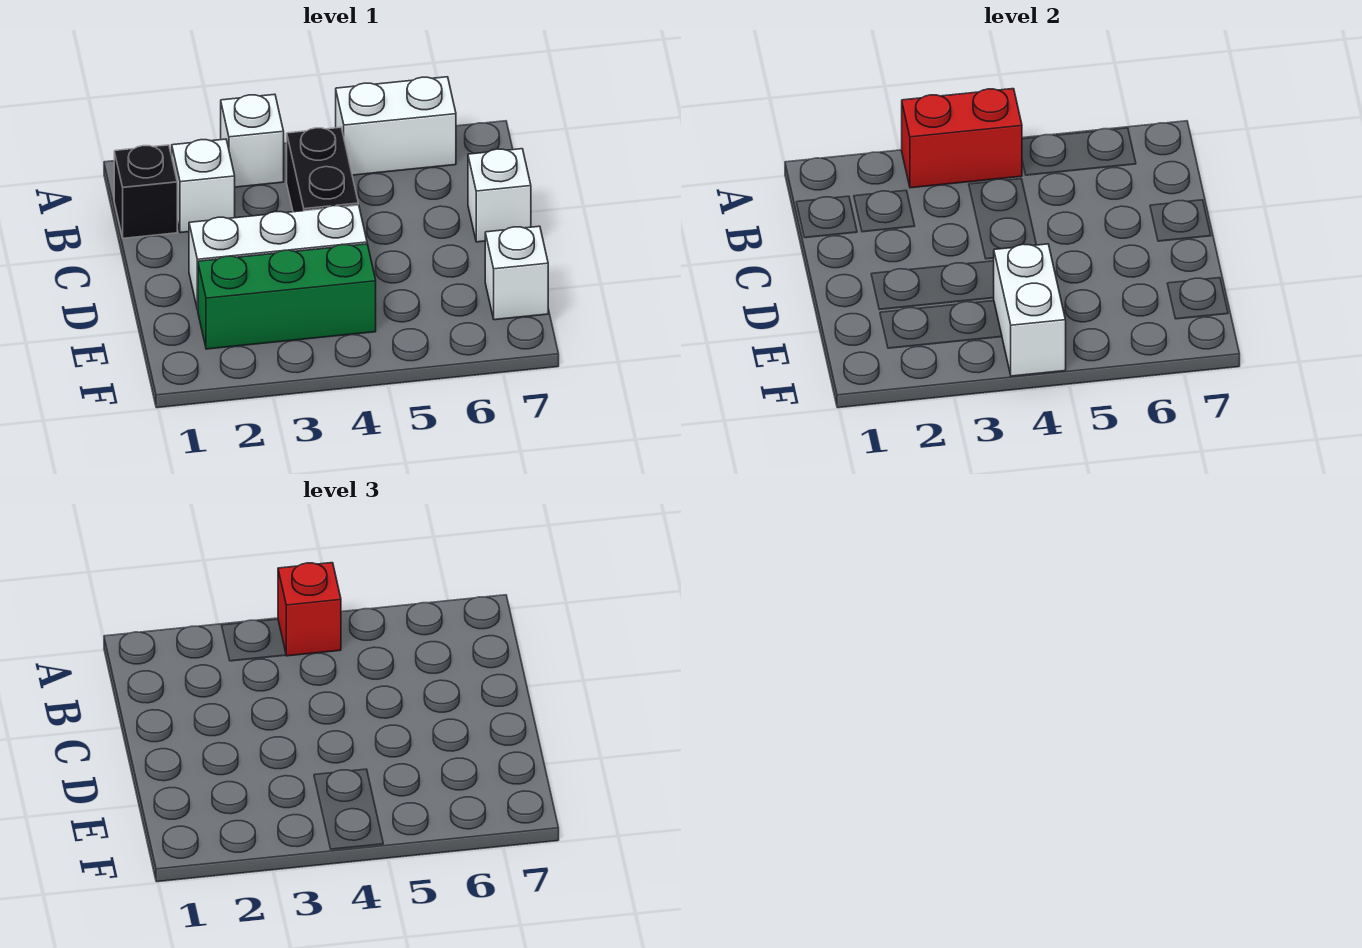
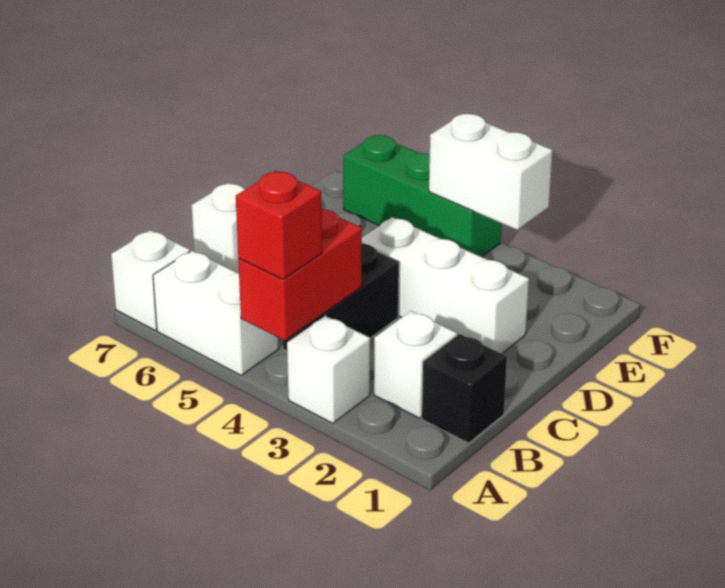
red brick A3:A4 level 2 -> red brick A4:B4 level 2
green brick E2:E4 level 1 -> green brick F4:F6 level 1
white brick E4:F4 level 2 -> white brick F3:F4 level 2
white brick E7 level 1 -> white brick A7 level 1

